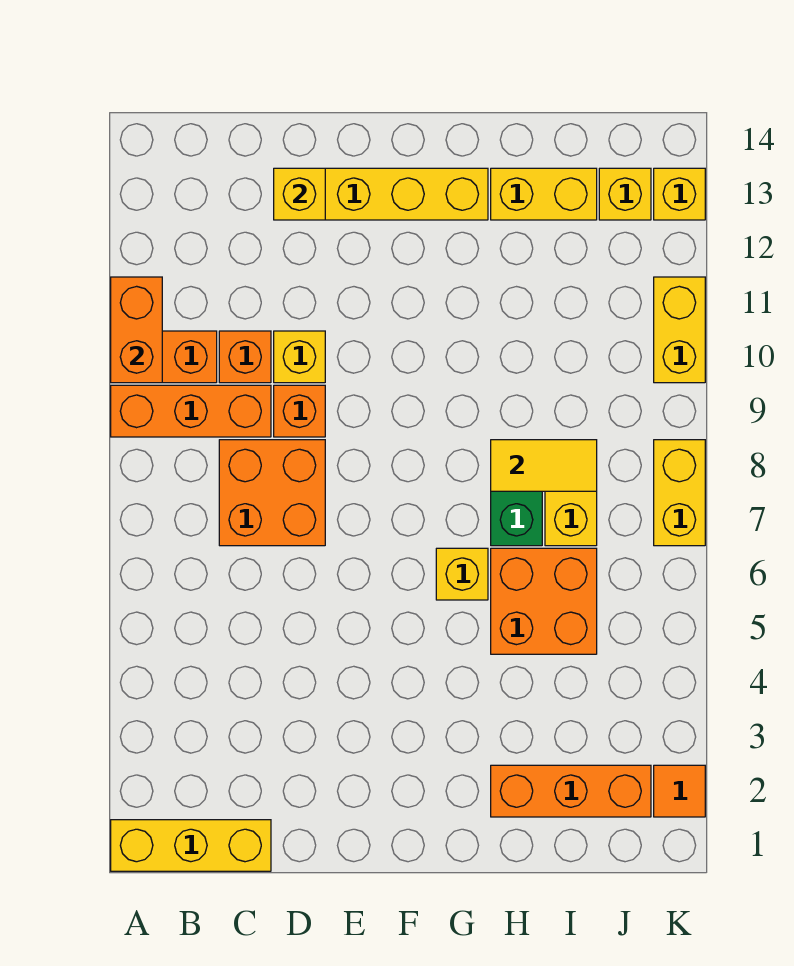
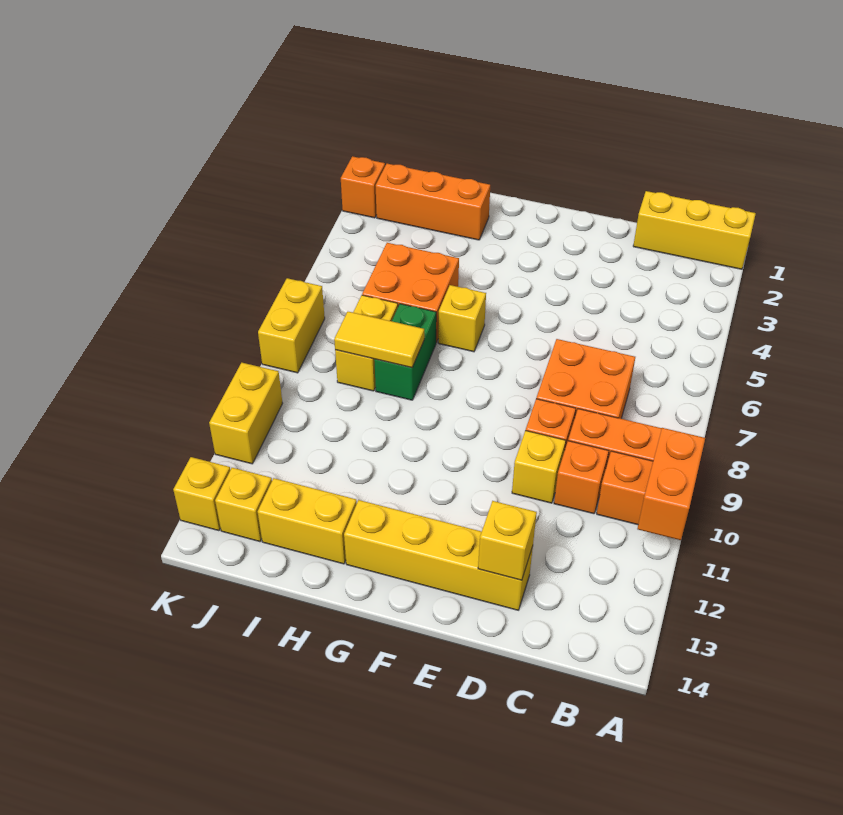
orange tile K2 level 1 -> orange brick K2 level 1

